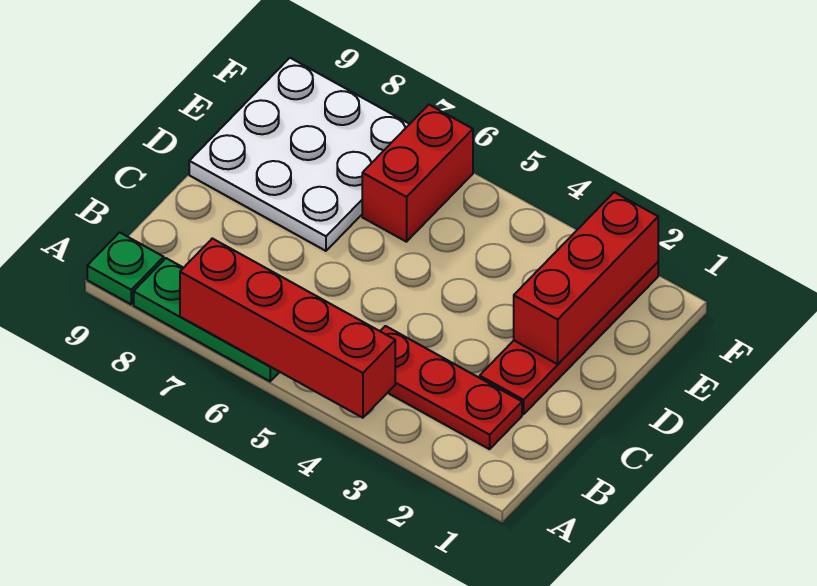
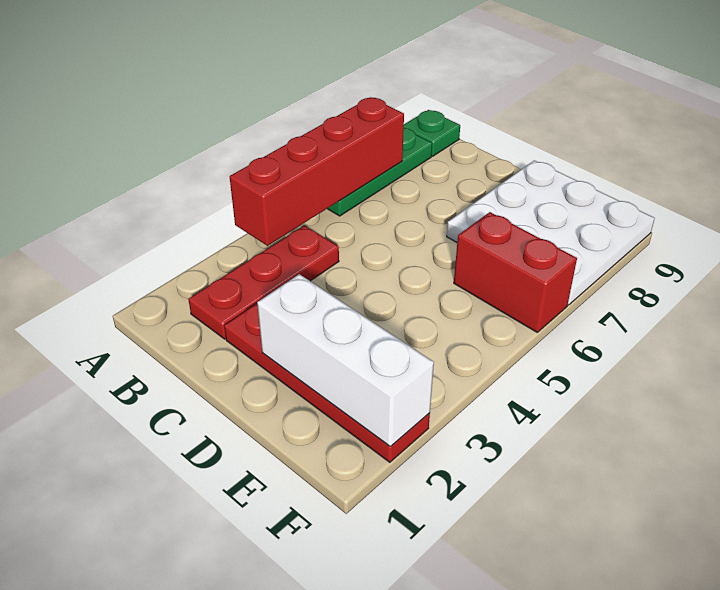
red brick D2:F2 level 2 -> white brick D2:F2 level 2

